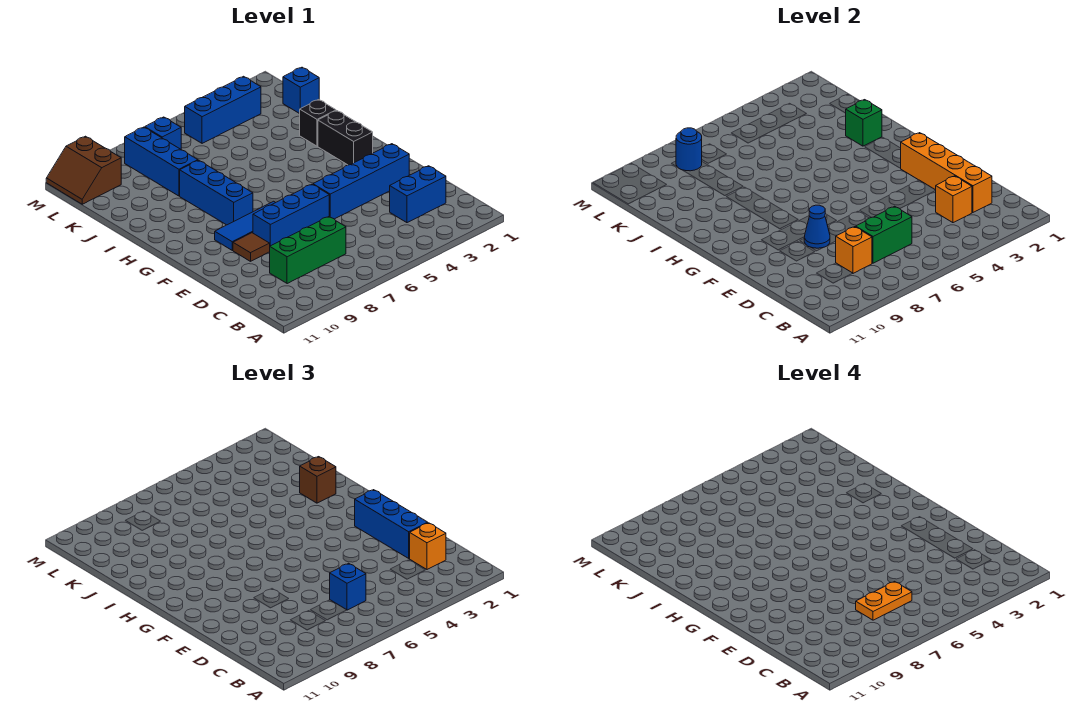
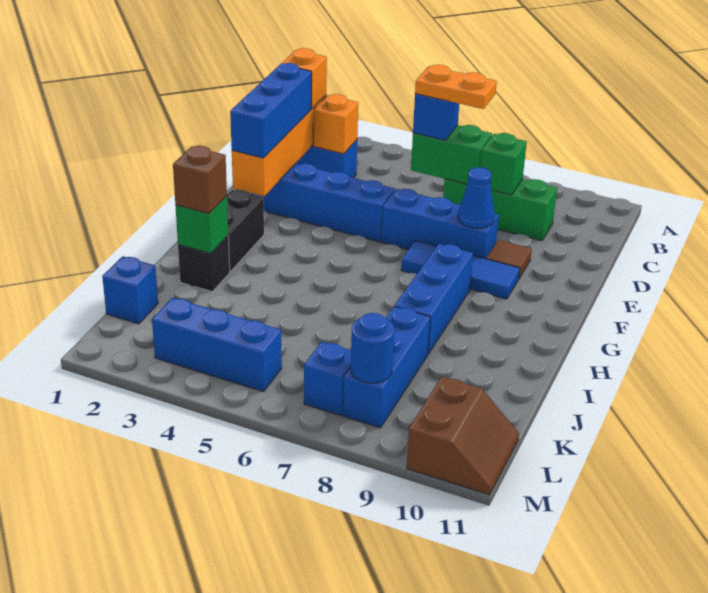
orange brick C8 level 2 -> green brick C8 level 2

